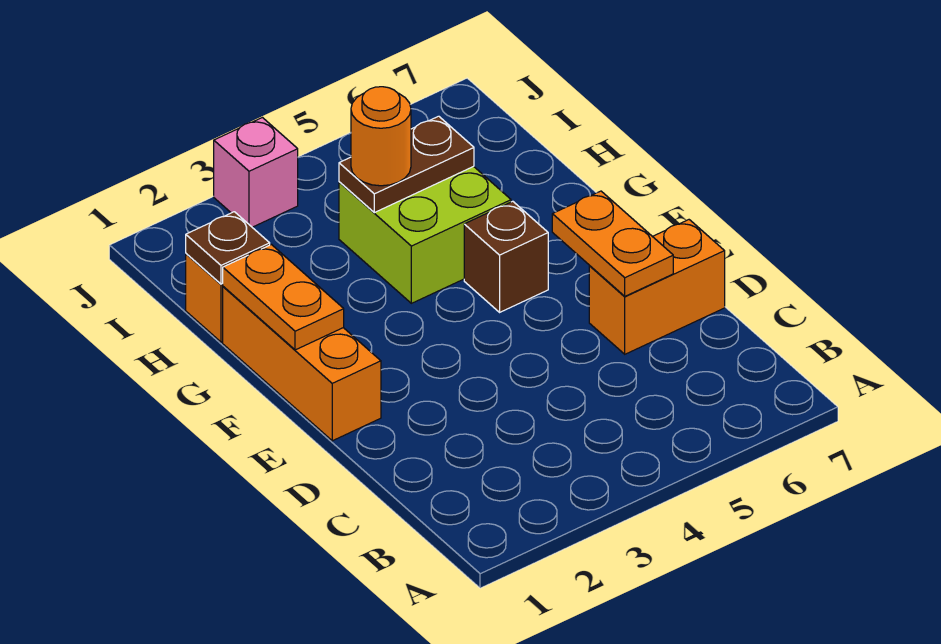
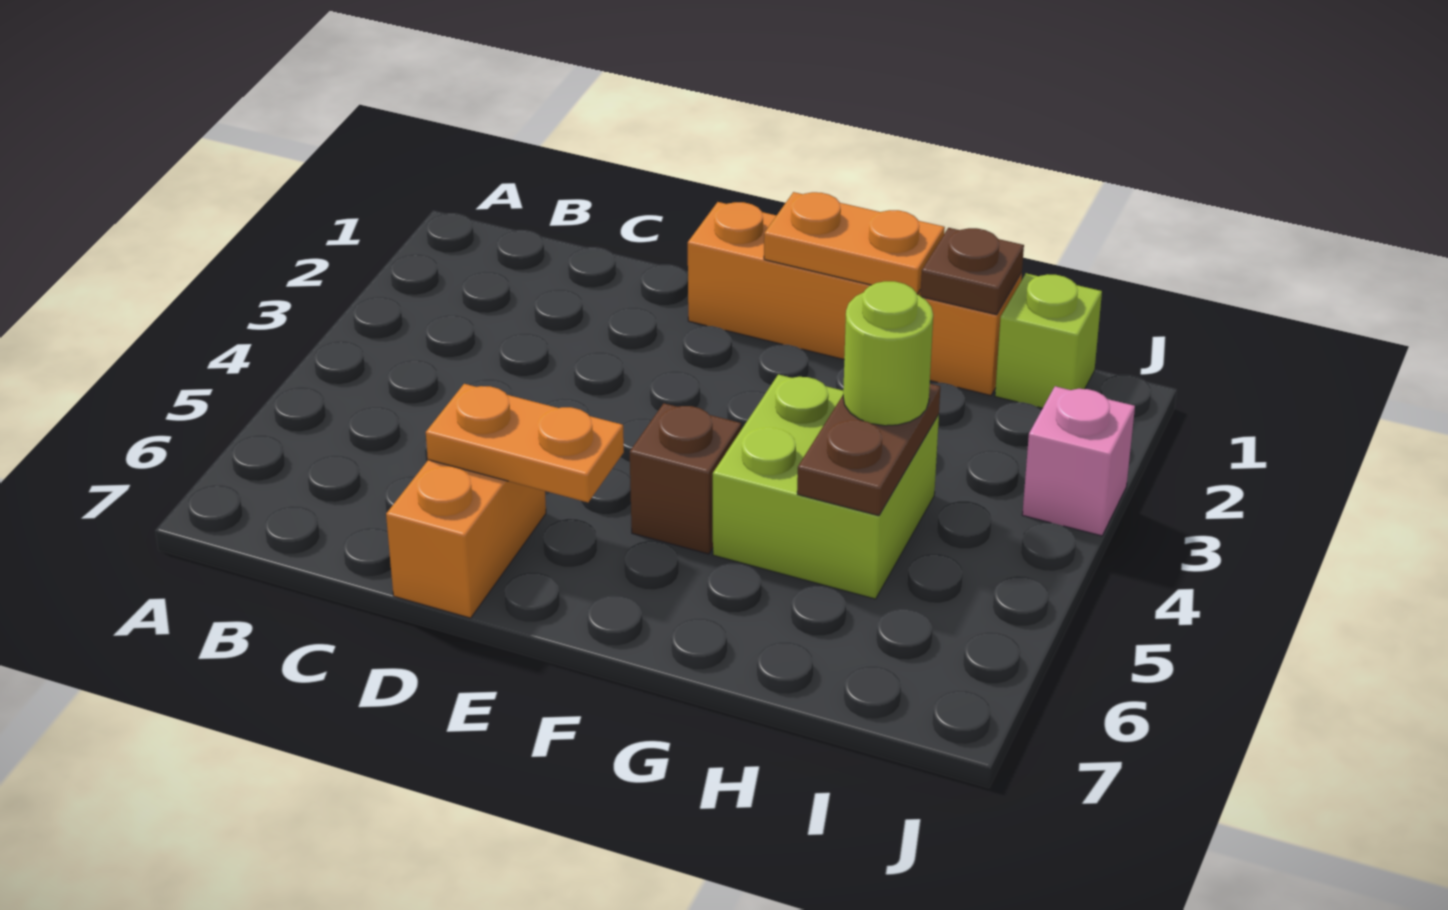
orange round brick H4 level 3 -> lime round brick H4 level 3
none -> lime brick I1 level 1

